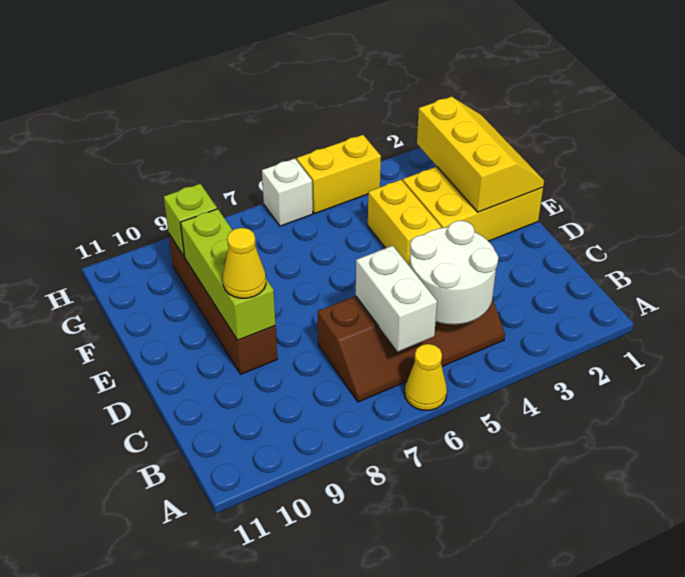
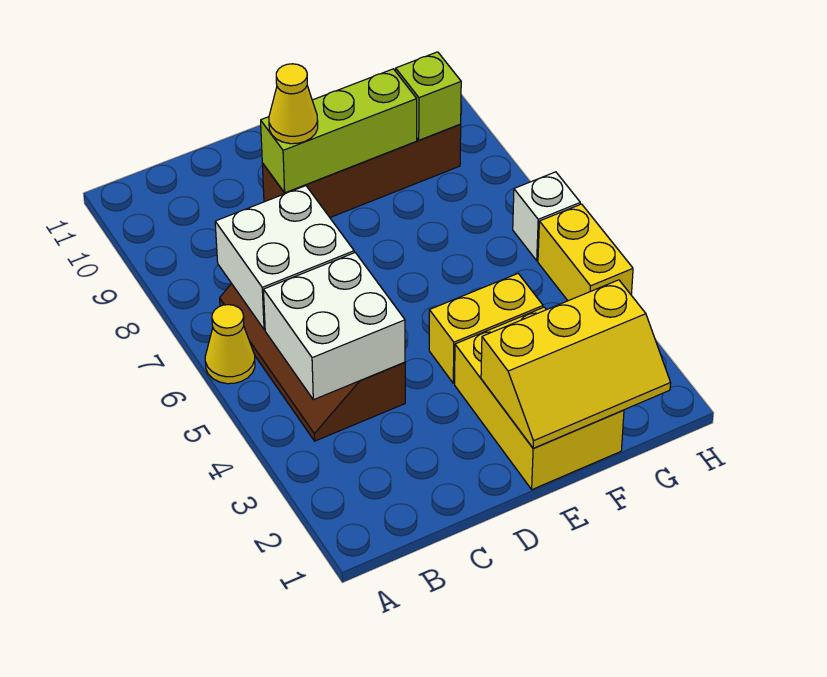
white round brick B4:C5 level 2 -> white brick B4:C5 level 2
white brick B6:C6 level 2 -> white brick B6:C7 level 2

